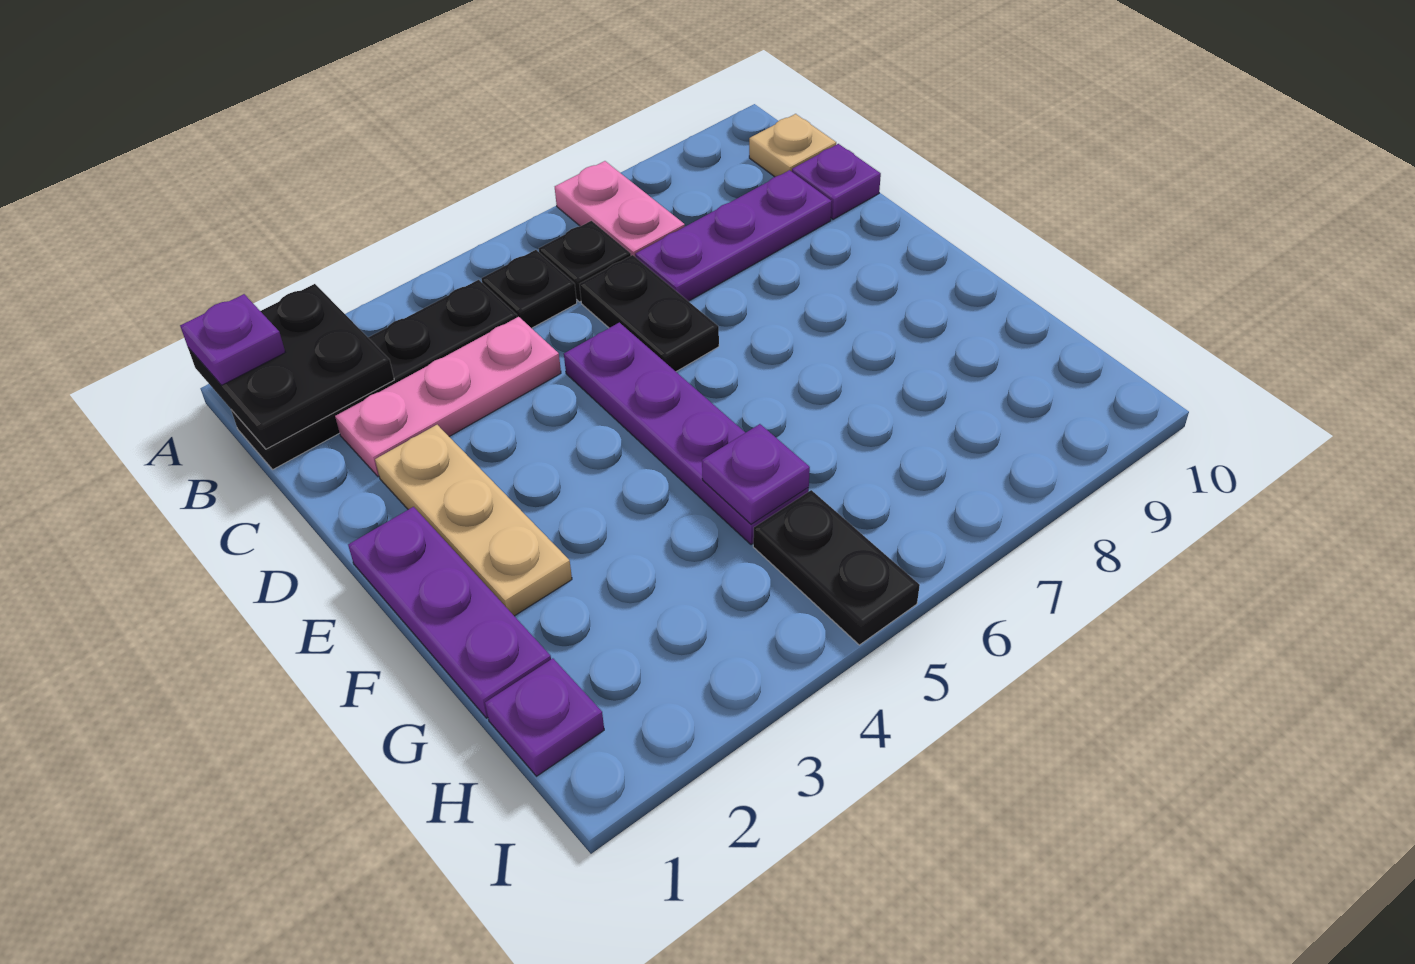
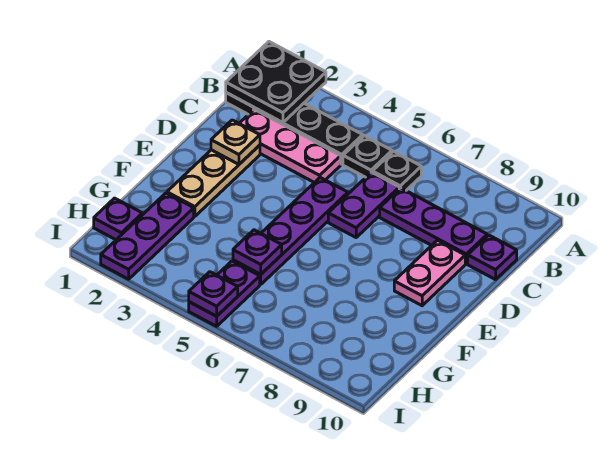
purple plate A1 level 3 -> purple plate I5 level 2
pink plate A7:B7 level 1 -> pink plate D9:E9 level 1
tan plate B10 level 1 -> tan plate D2 level 2
black plate C6:D6 level 1 -> purple plate C6:D6 level 1
purple plate E1:G1 level 1 -> purple plate G2:I2 level 1
black plate H5:I5 level 1 -> purple plate H5:I5 level 1

